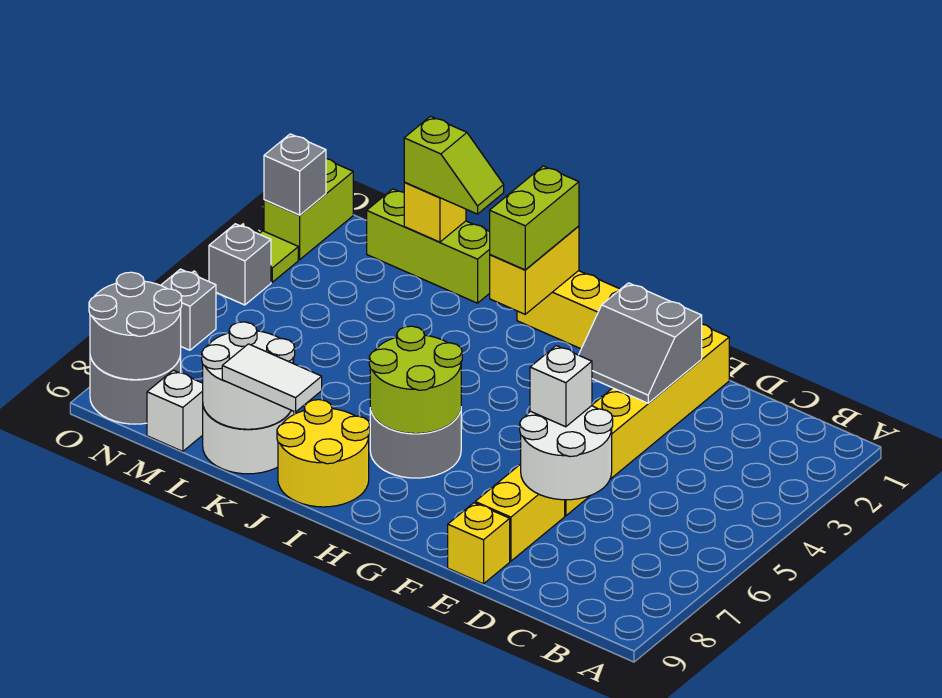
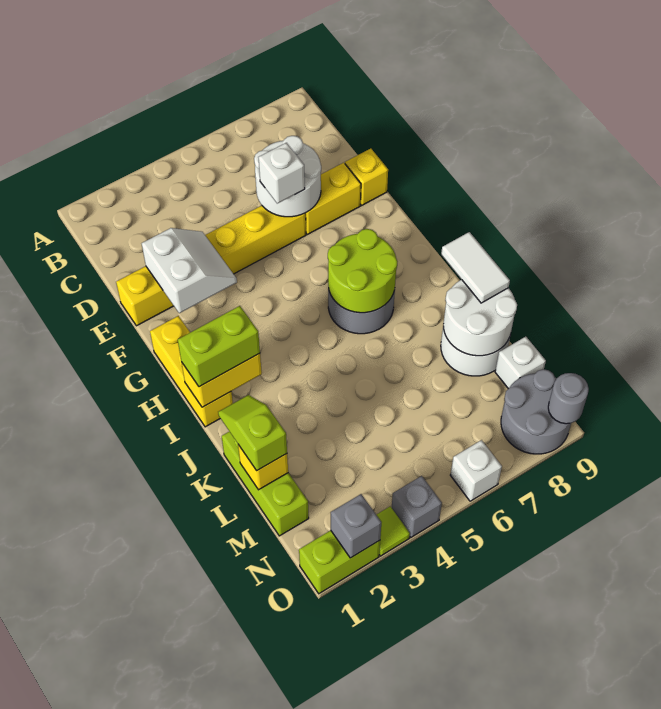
grey slope E2:F3 level 2 top 2 -> white slope E2:F3 level 2 top 2
yellow round brick I8:J9 level 1 -> none
grey round brick N8:O9 level 2 -> grey round brick O9 level 2
grey brick O6 level 1 -> white brick O6 level 1

